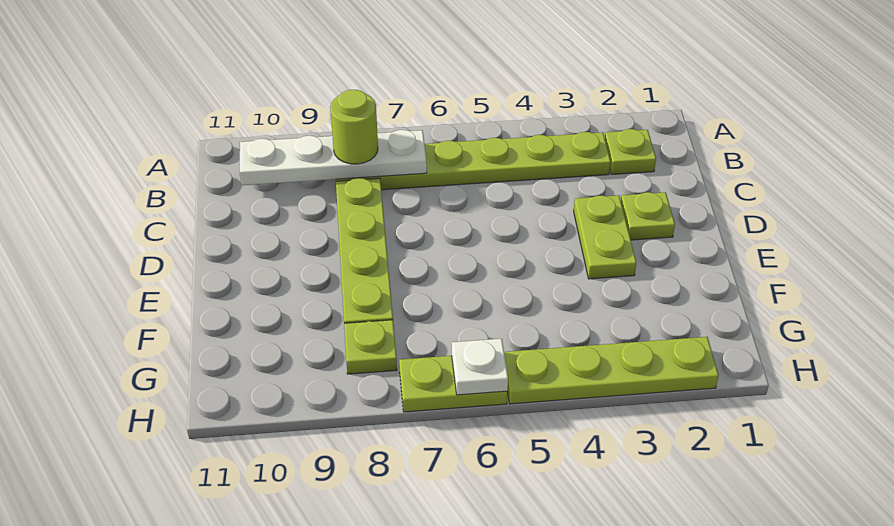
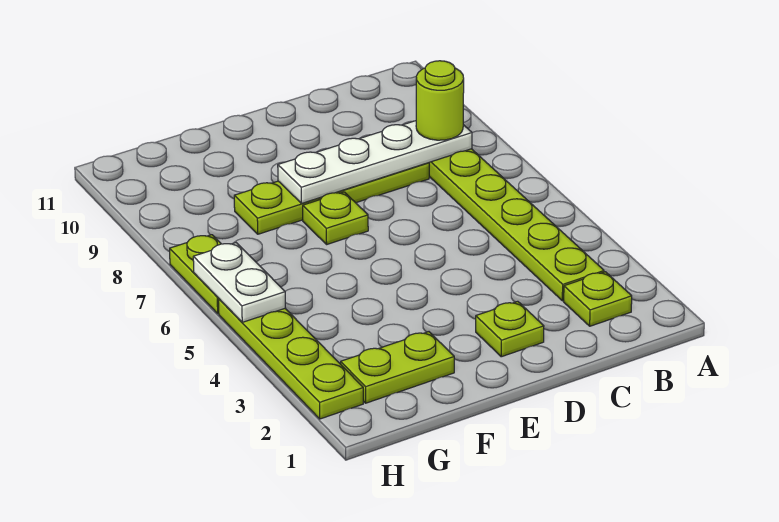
white plate B7:B10 level 2 -> white plate B8:E8 level 2
lime plate D3:E3 level 1 -> lime plate F2:G2 level 1
lime plate G8 level 1 -> lime plate E7 level 1
white plate H6 level 2 -> white plate H5:H6 level 2

